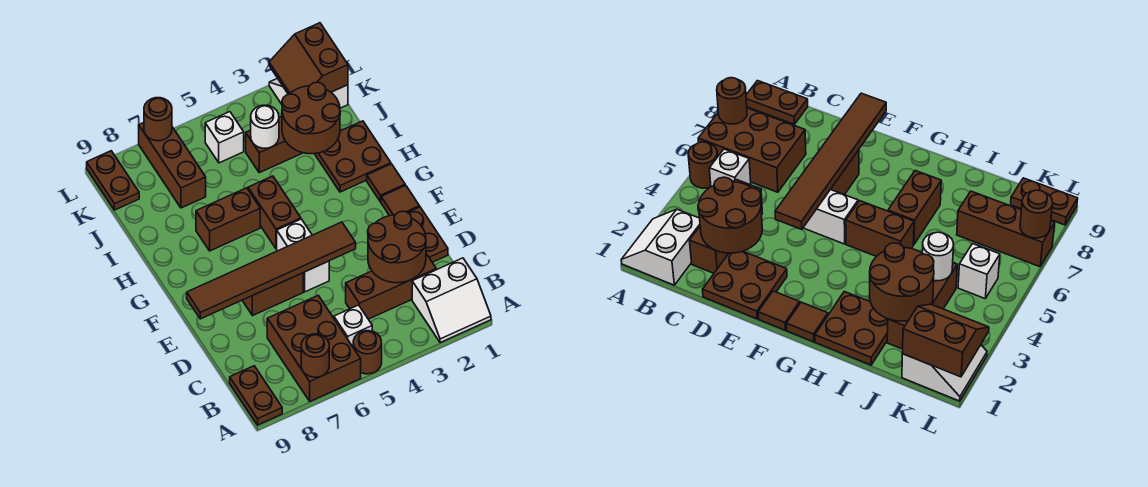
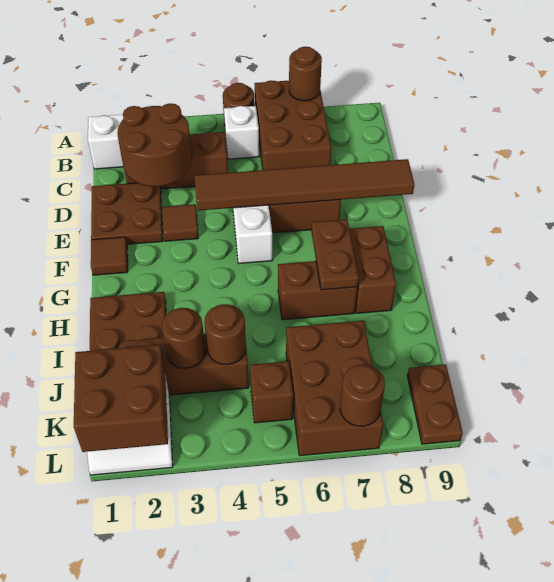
brown plate A9:B9 level 1 -> brown plate G7:H7 level 2
brown tile G1 level 1 -> brown tile E3 level 1
brown brick G5:H5 level 1 -> brown brick G8:H8 level 1
brown round brick I2:J3 level 2 -> brown round brick J3 level 2
white round brick J4 level 2 -> brown round brick J4 level 2
brown brick J7:L7 level 1 -> brown brick J6:L7 level 1
brown slope K1:L2 level 2 top 1 -> brown brick K1:L2 level 2
white brick K5 level 1 -> brown brick K5 level 1

